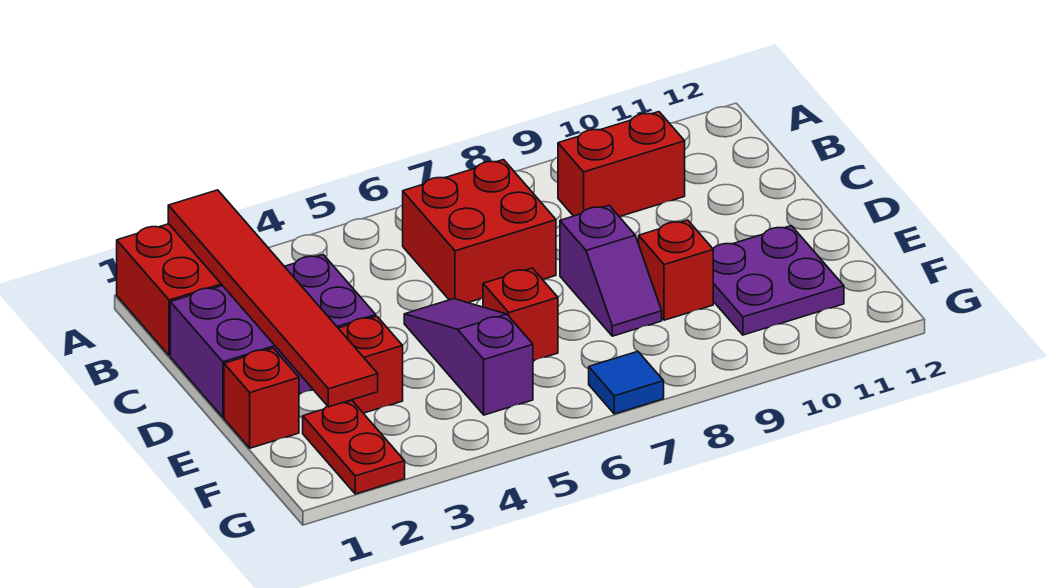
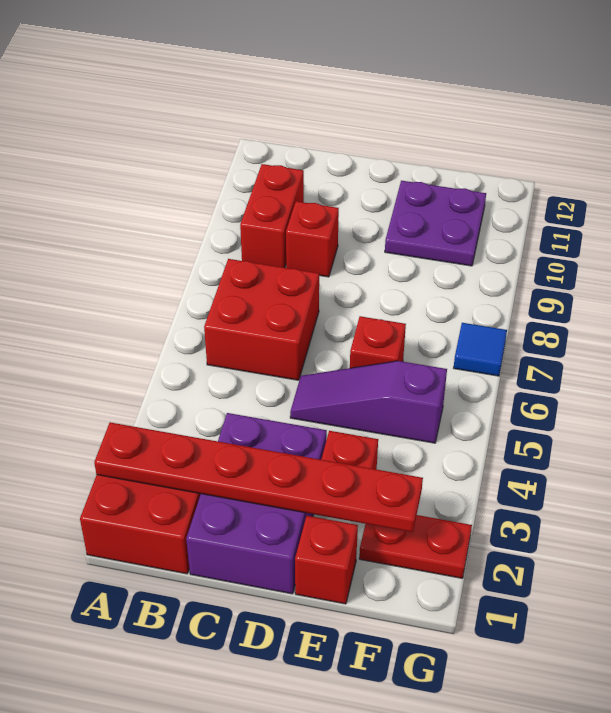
red tile A2:F2 level 2 -> red plate A2:F2 level 2
purple slope D8:E8 level 1 top D -> none
red brick E9 level 1 -> red brick C9 level 1

